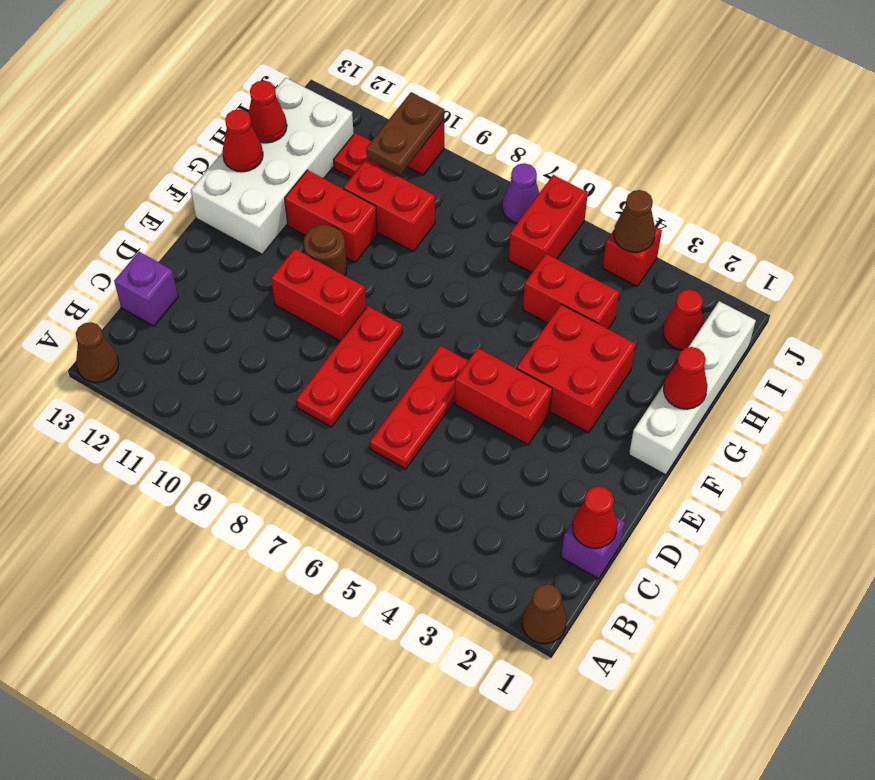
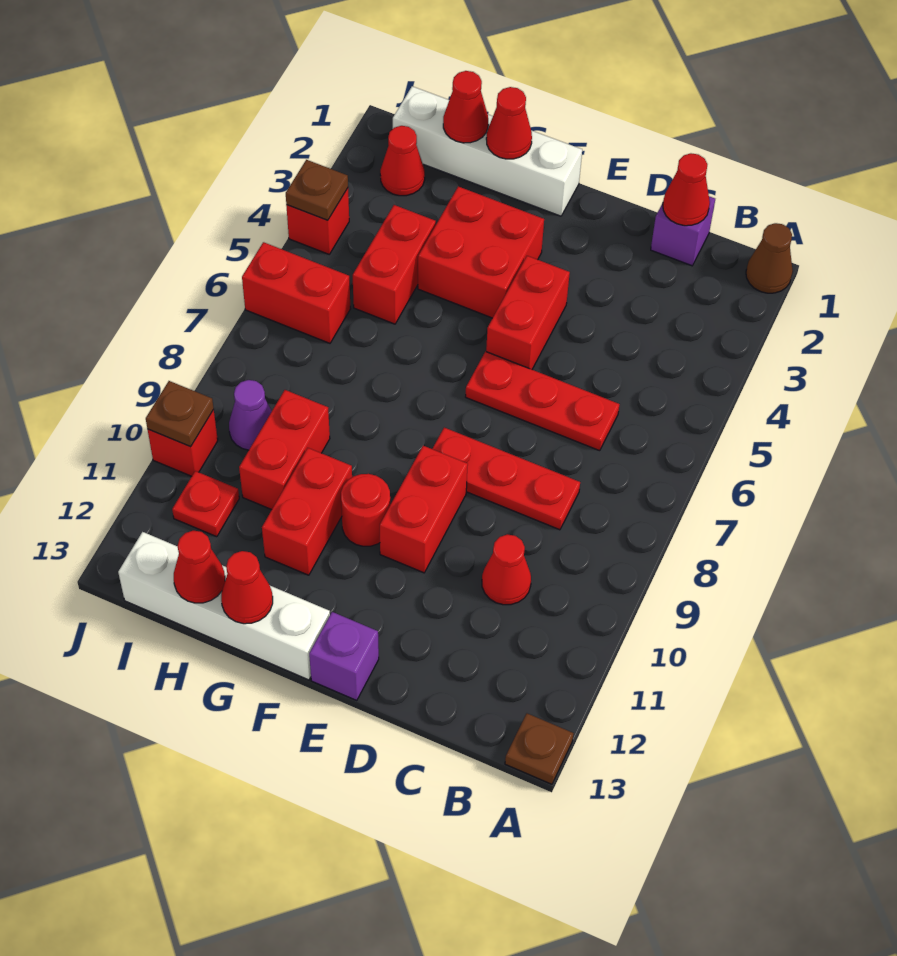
brown cone A13 level 1 -> brown plate A13 level 1
none -> red cone C10 level 1
purple brick C13 level 1 -> purple brick E13 level 1
brown round brick F10 level 1 -> red round brick F10 level 1
white brick F12:I13 level 1 -> white brick F13:I13 level 1
none -> red cone H1 level 2
brown plate I10:J10 level 2 -> brown plate J10 level 2
brown cone J4 level 2 -> brown plate J4 level 2
purple cone J7 level 1 -> purple cone I9 level 1

